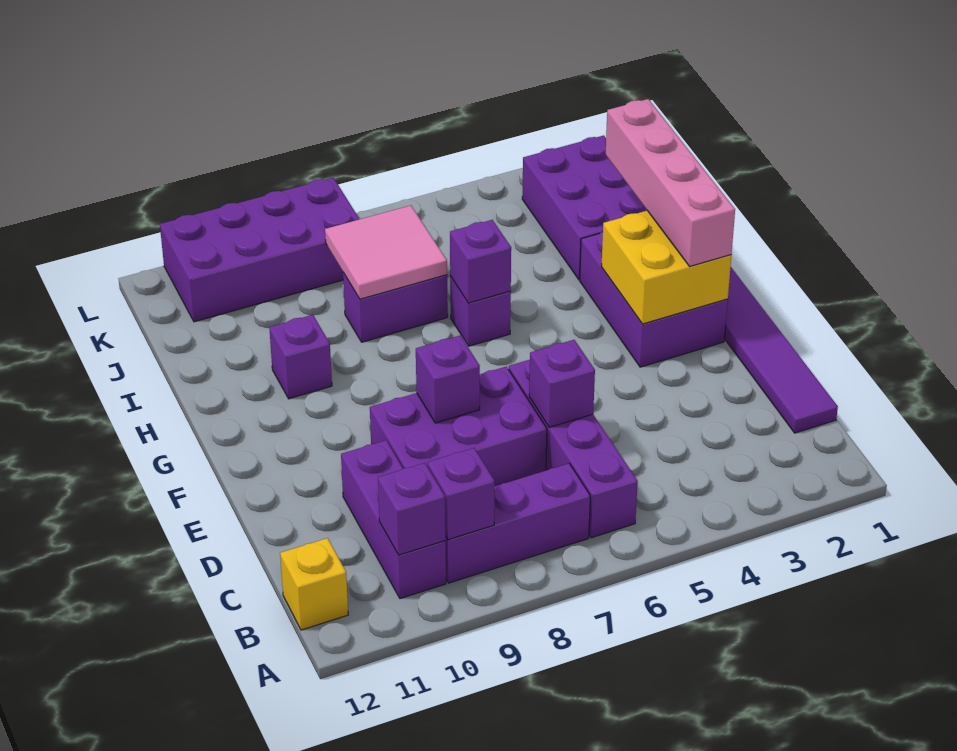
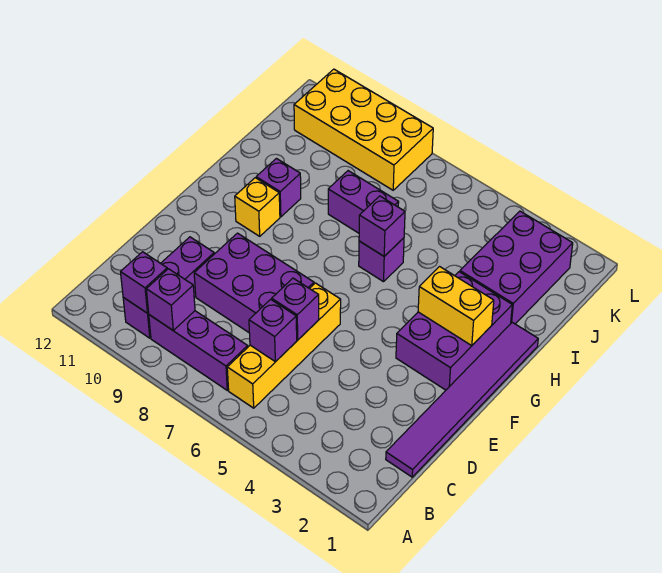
purple brick B6:E6 level 1 -> yellow brick B6:E6 level 1
yellow brick B12 level 1 -> yellow brick G10 level 1
purple brick E8 level 2 -> purple brick C6 level 2
yellow brick F2:G3 level 2 -> yellow brick G2:G3 level 2
pink brick F2:I2 level 3 -> none
pink tile I7:J8 level 2 -> none
purple brick K8:L11 level 1 -> yellow brick K8:L11 level 1

